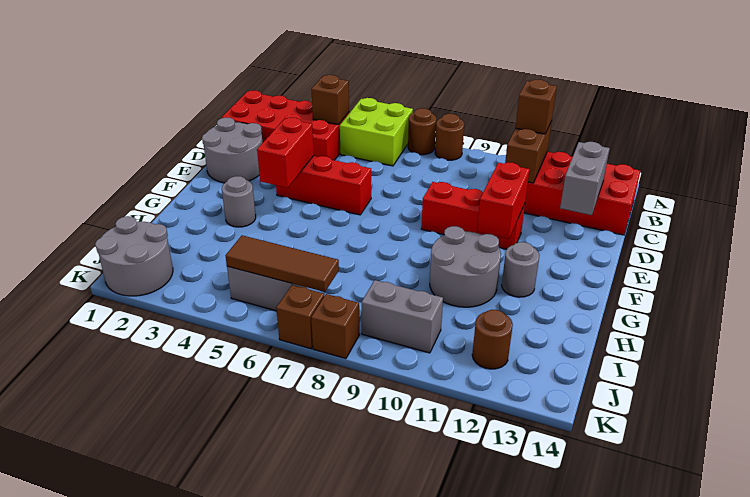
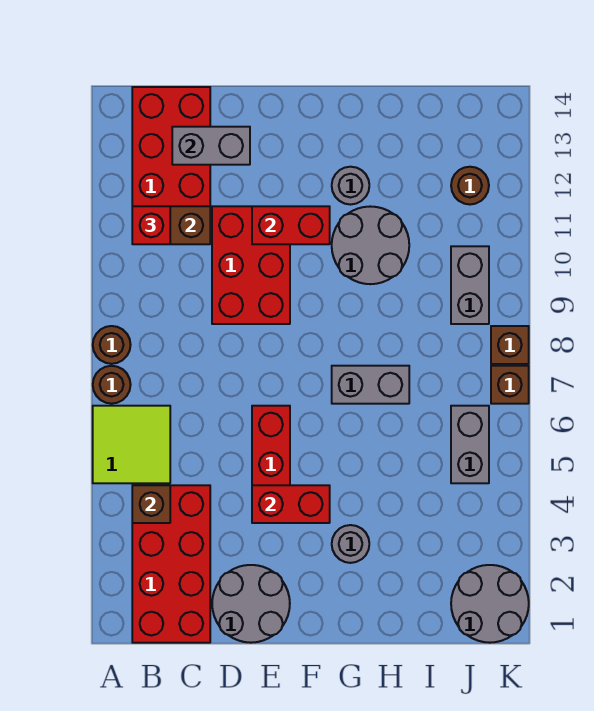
lime brick A5:B6 level 1 -> lime tile A5:B6 level 1
brown brick B11 level 3 -> red brick B11 level 3
red brick E9:E11 level 1 -> red brick D9:E11 level 1
none -> grey brick G7:H7 level 1
brown tile J5:J7 level 2 -> none

